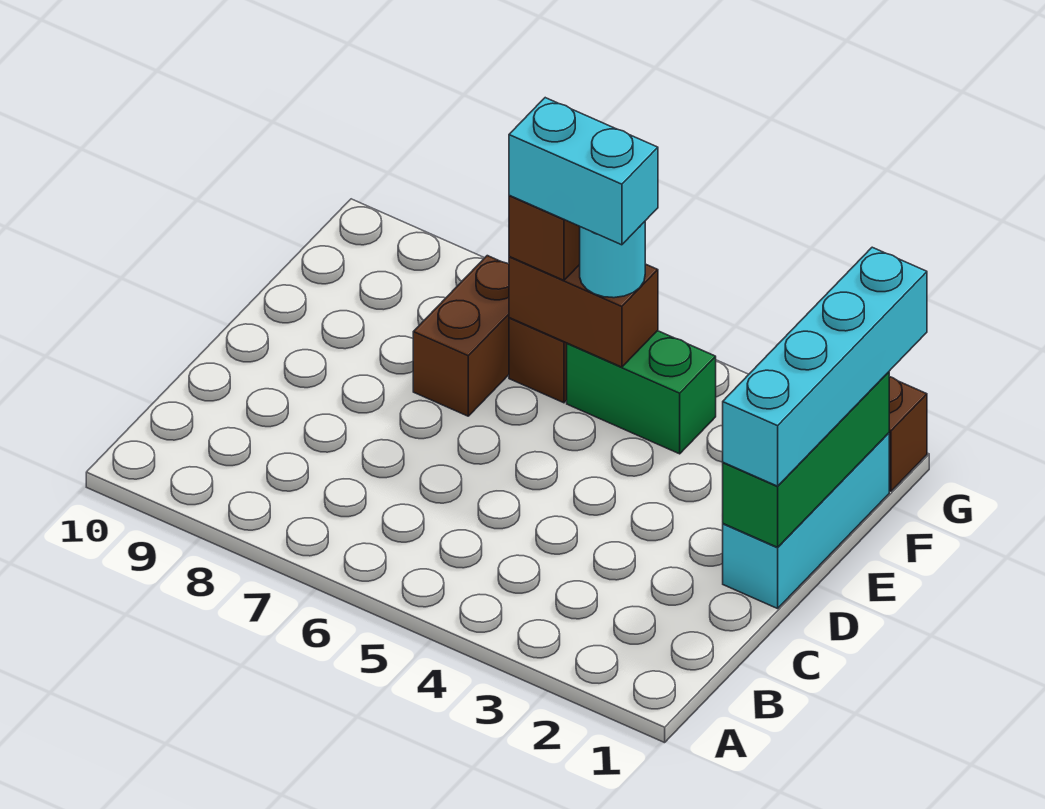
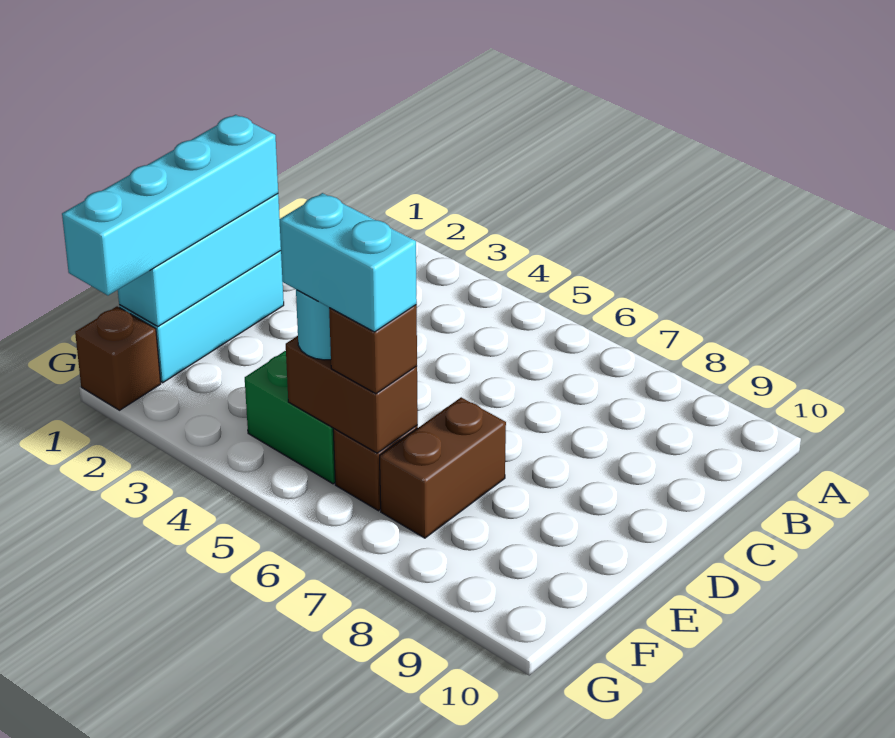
green brick D1:F1 level 2 -> cyan brick D1:F1 level 2

